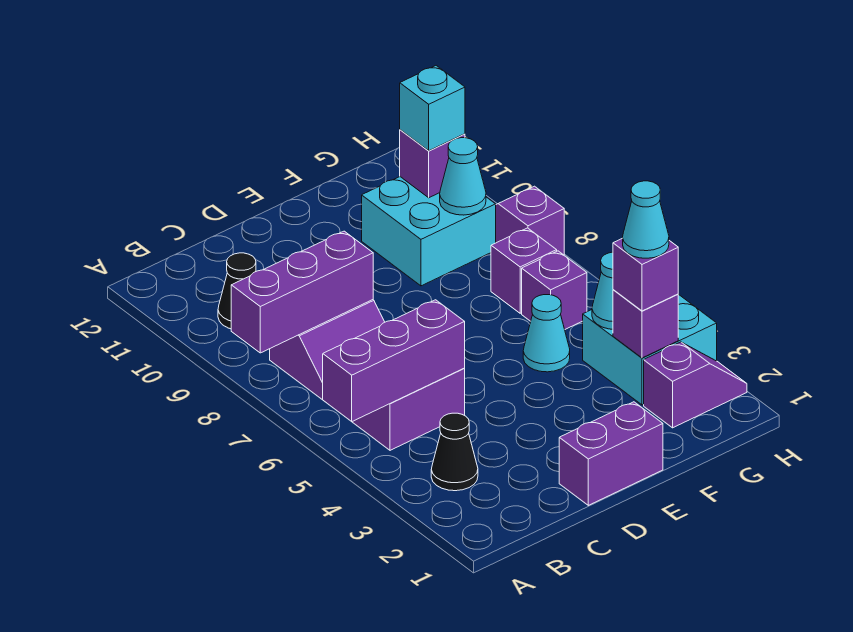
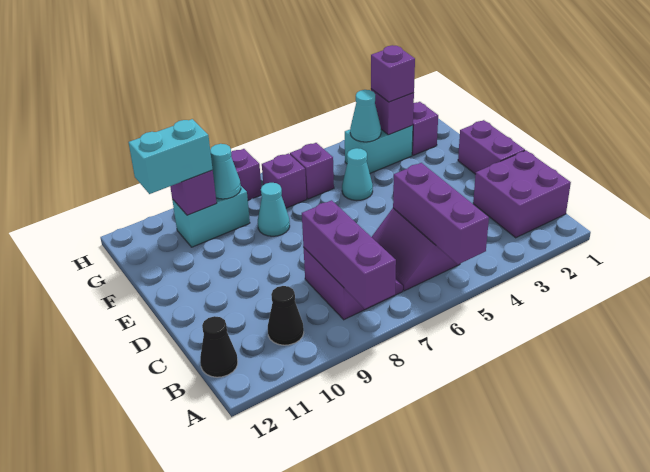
none -> purple brick B1:C2 level 1
black cone B3 level 1 -> black cone B12 level 1
cyan brick F9:G10 level 1 -> cyan brick G9:G10 level 1
cyan brick G3:H4 level 1 -> cyan brick G3:G4 level 1
cyan cone G3 level 4 -> cyan cone F8 level 1
cyan brick G10 level 3 -> cyan brick G10:G11 level 3

